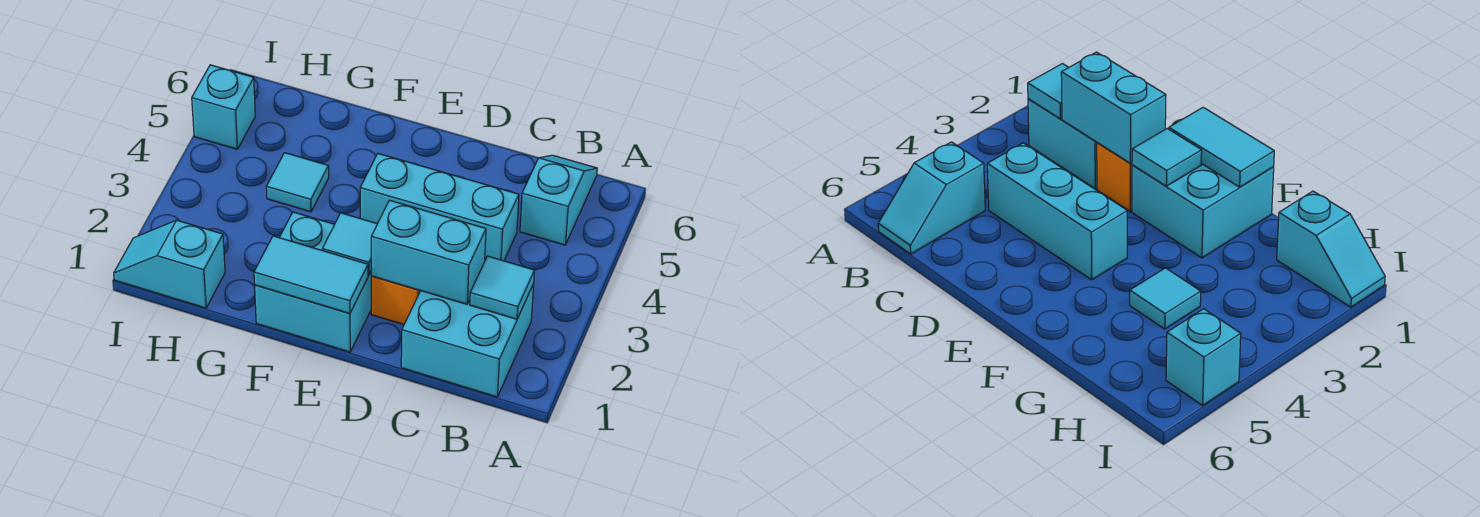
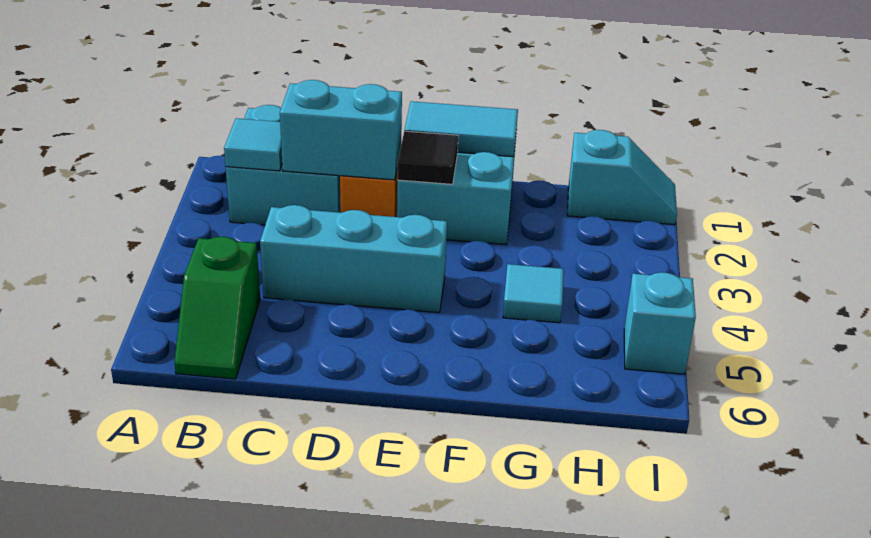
cyan slope B5:B6 level 1 top 5 -> green slope B5:B6 level 1 top 5
cyan tile E2 level 2 -> black tile E2 level 2

